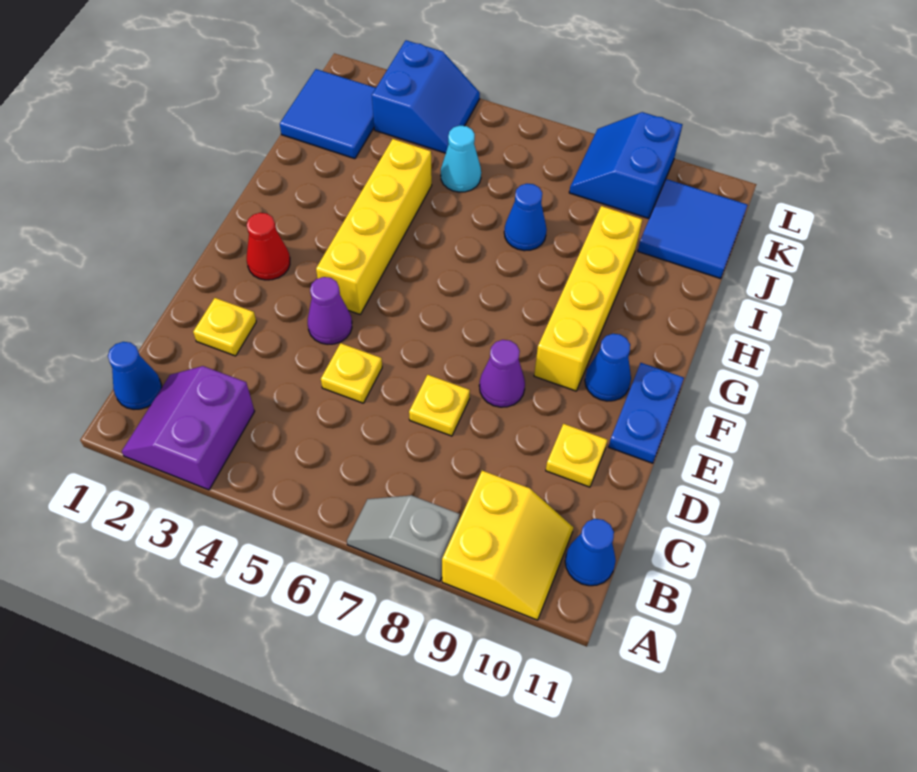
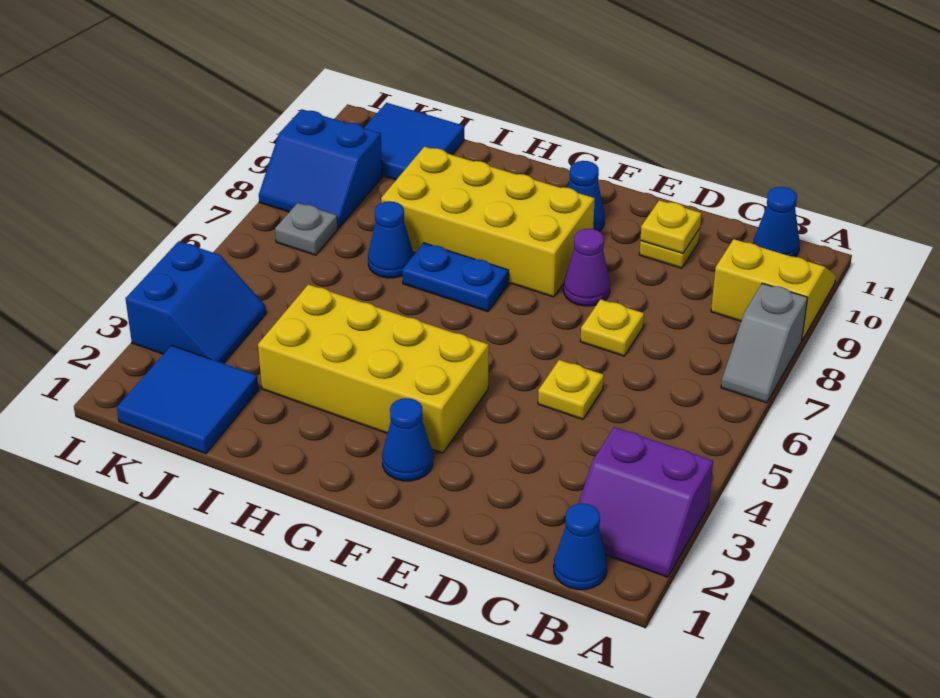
yellow plate D2 level 1 -> yellow plate D10 level 2
purple cone E4 level 1 -> none
blue plate E11:F11 level 1 -> blue plate G7:H7 level 1
red cone F2 level 1 -> blue cone F2 level 1
yellow brick F4:I4 level 1 -> yellow brick F3:I4 level 1
yellow brick F9:I9 level 1 -> yellow brick F8:I9 level 1
cyan cone J5 level 1 -> none
blue slope K3:L4 level 1 top 3 -> blue slope K3:L4 level 1 top L
none -> grey plate K7 level 1

